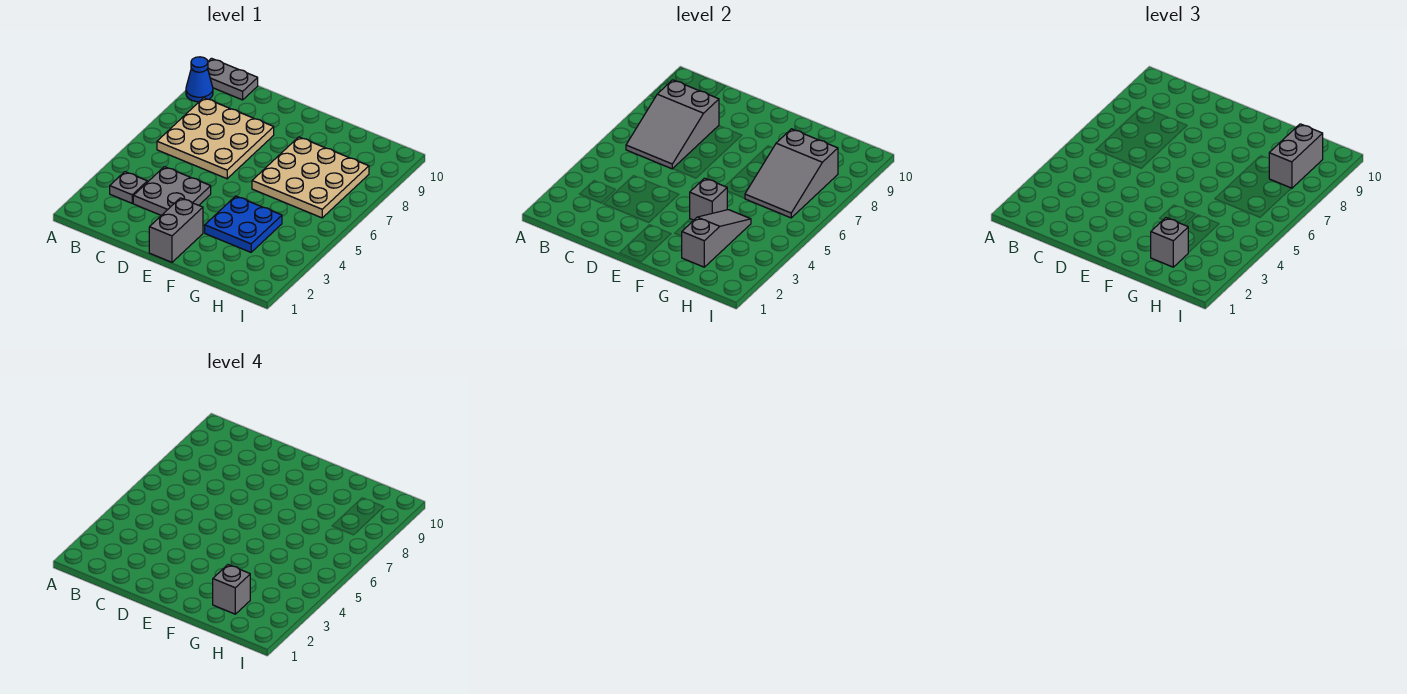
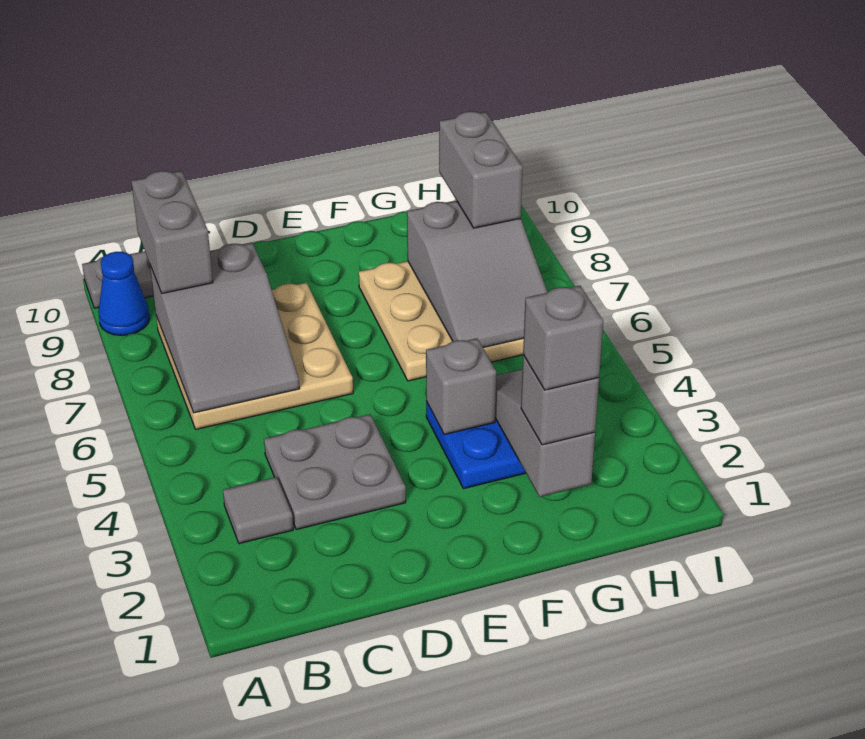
grey plate B3 level 1 -> grey tile B3 level 1
grey brick E1:E2 level 1 -> grey brick B8:B9 level 3

